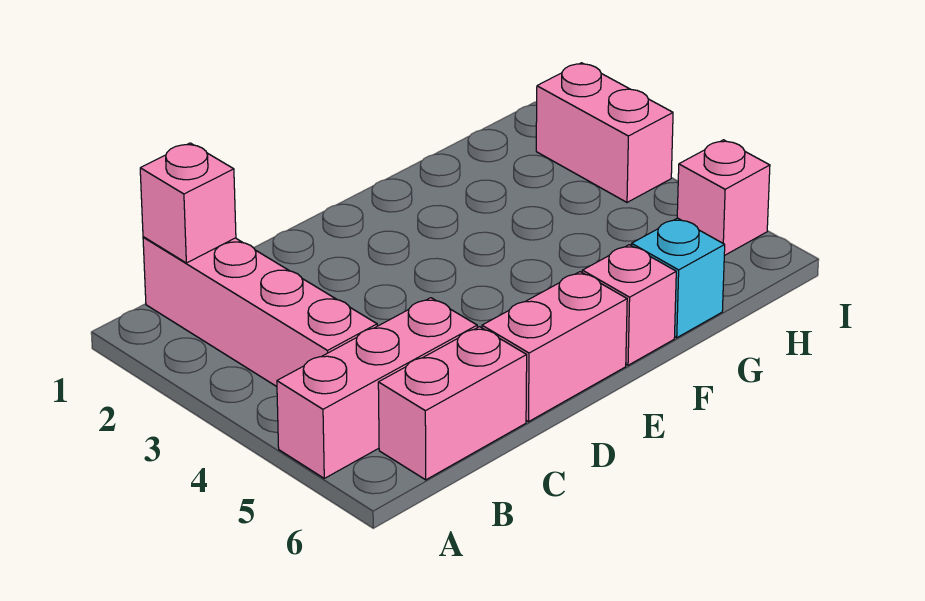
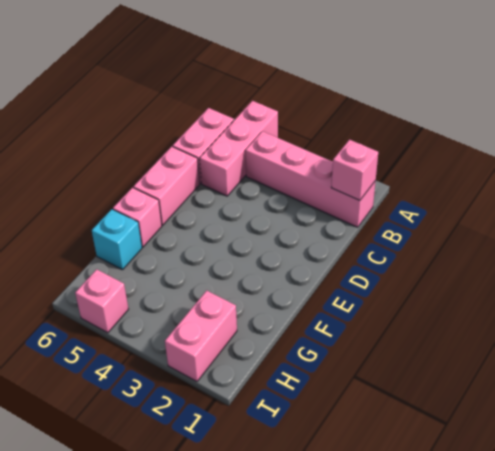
pink brick I2:I3 level 1 -> pink brick H2:I2 level 1

